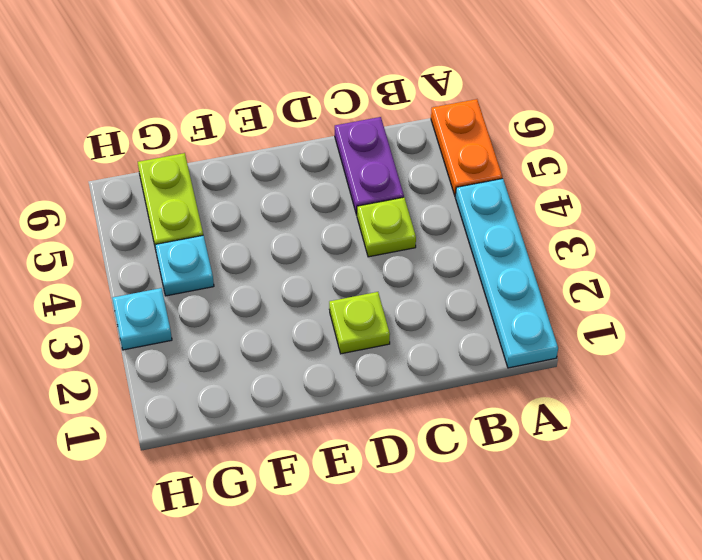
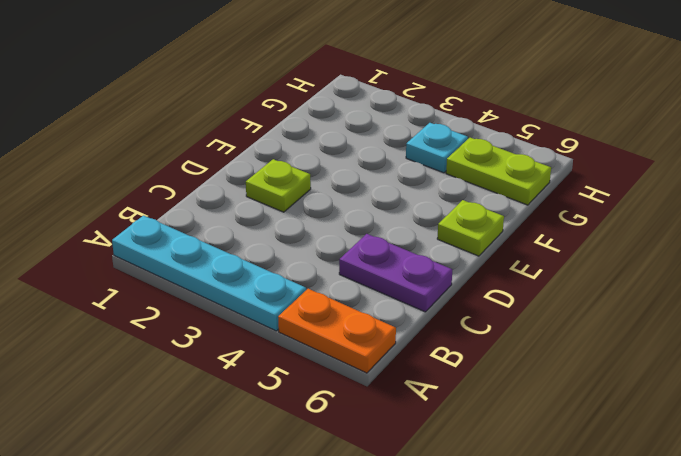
lime plate C4 level 1 -> lime plate E6 level 1
cyan plate H3 level 1 -> none

